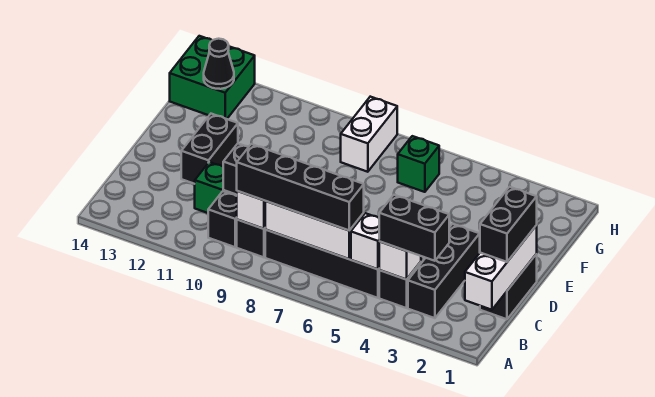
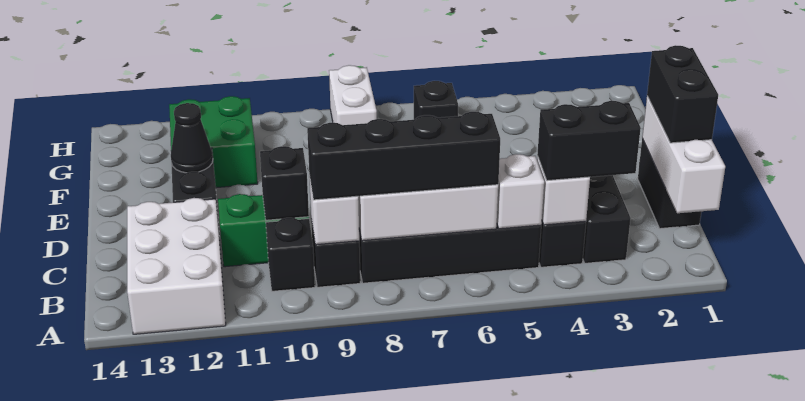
none -> white brick A12:C13 level 1
green brick G6 level 1 -> black brick G6 level 1
green brick G13:H14 level 1 -> green brick F11:G12 level 1
black cone G13 level 2 -> black cone E12 level 2

